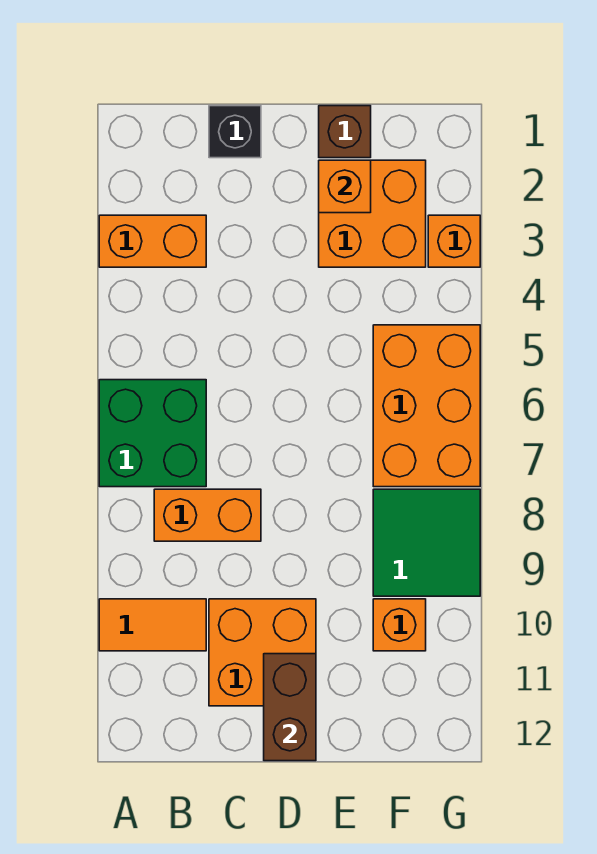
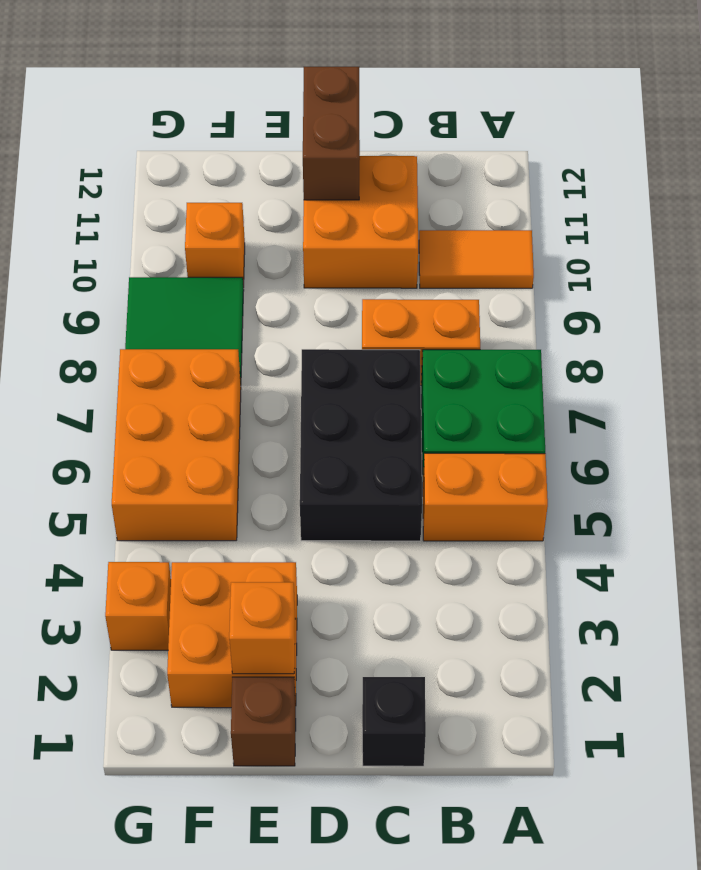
orange brick A3:B3 level 1 -> orange brick A5:B5 level 1
none -> black brick C5:D7 level 1

